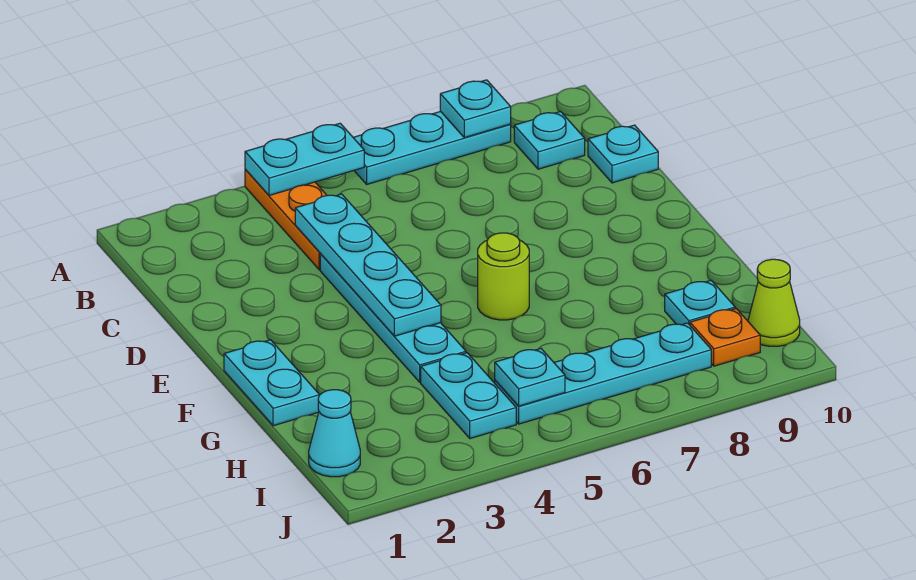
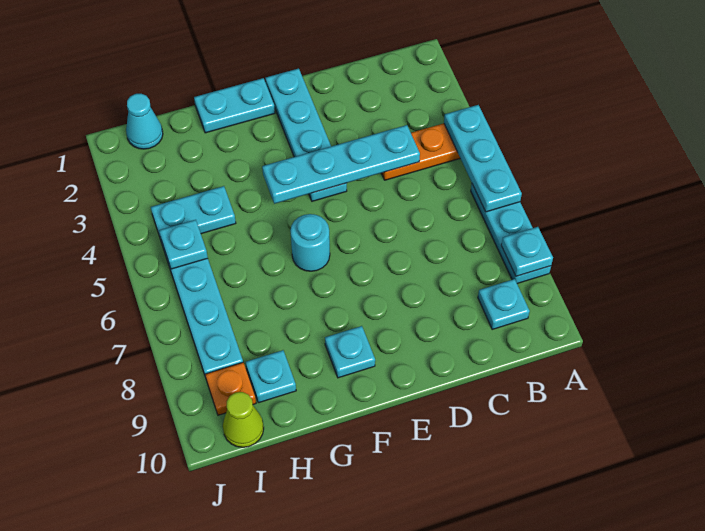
cyan plate A4:A5 level 2 -> cyan plate A4:A6 level 2
cyan plate C10 level 1 -> cyan plate F9 level 1
cyan plate D4:G4 level 1 -> cyan plate E1:E4 level 1
lime round brick F6 level 1 -> cyan round brick F6 level 1

